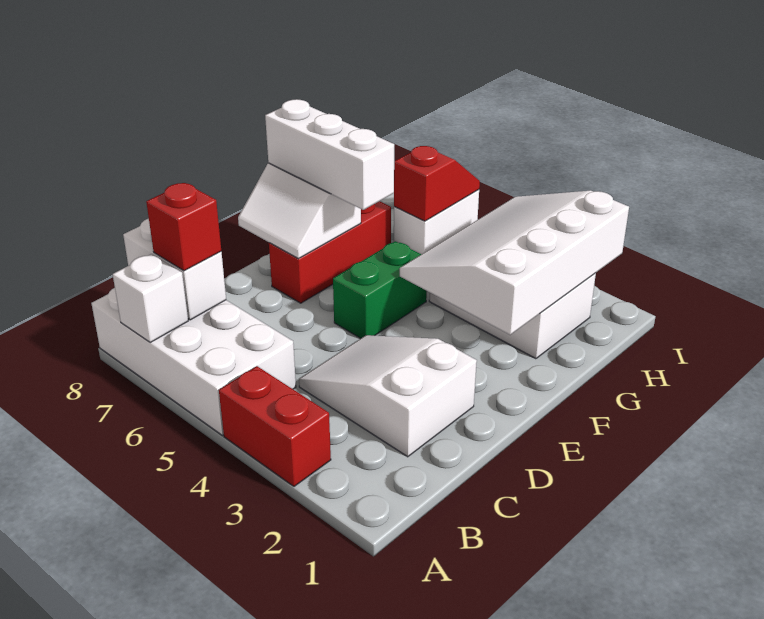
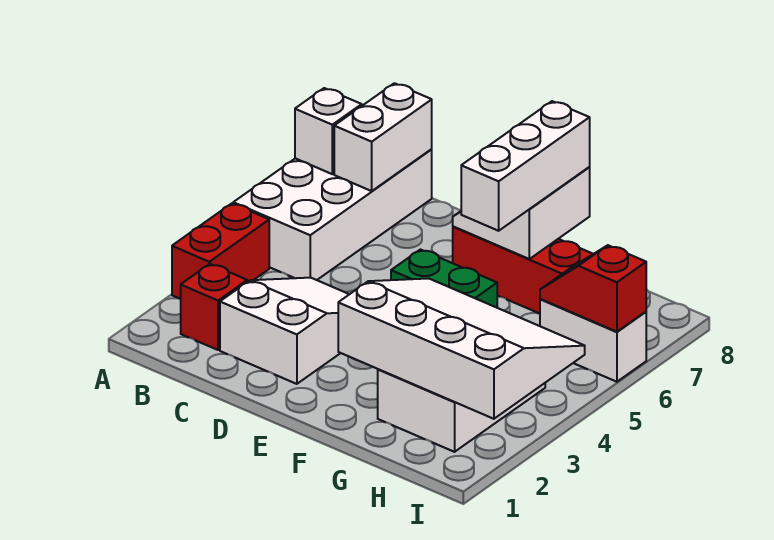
red brick B7 level 3 -> red brick B2 level 1
red slope H6:I6 level 2 top H -> red slope H6:I6 level 2 top I

